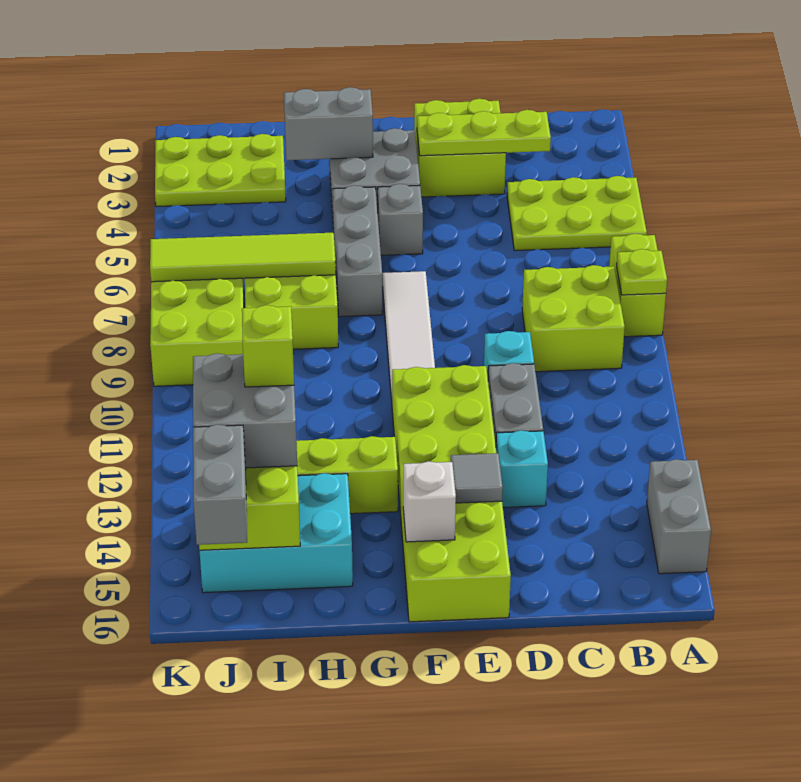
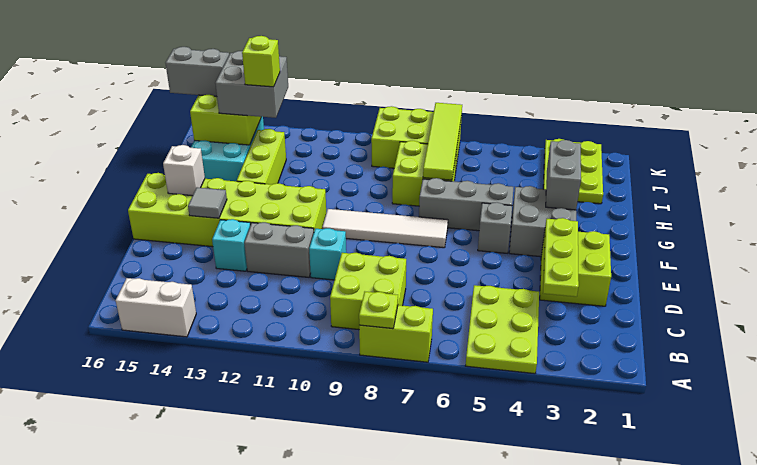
grey brick A14:A15 level 1 -> white brick A14:A15 level 1

